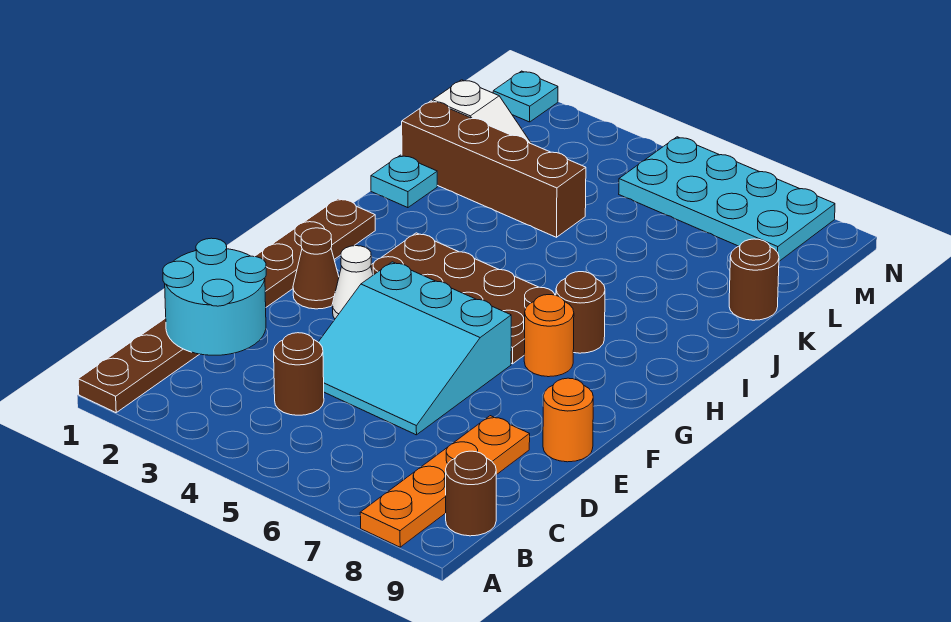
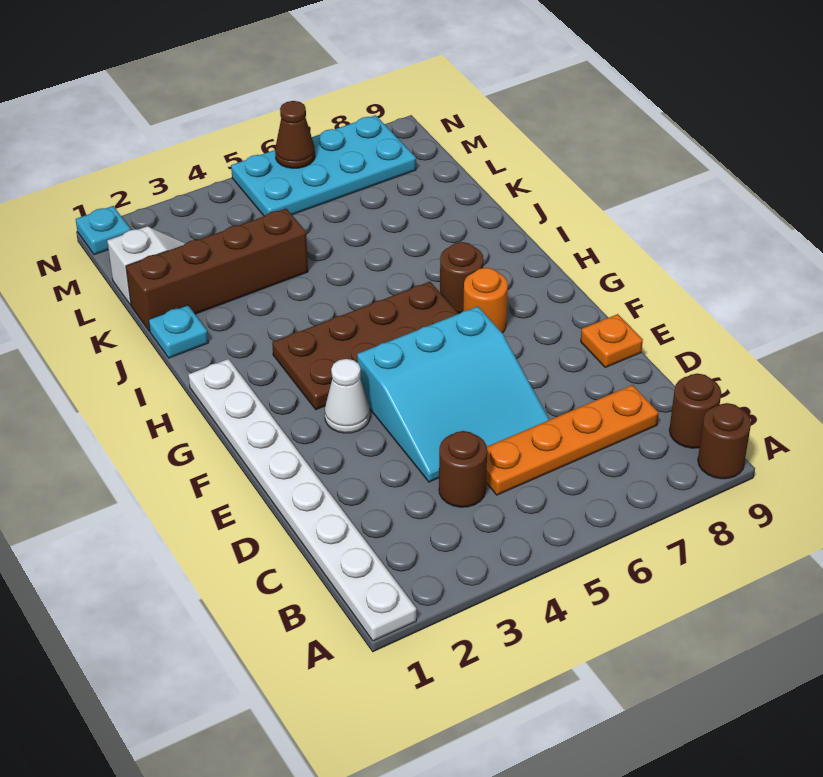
brown plate A1:H1 level 1 -> white plate A1:H1 level 1
orange plate A8:D8 level 1 -> orange plate C5:C8 level 1
cyan round brick C1:D2 level 2 -> none
orange round brick E9 level 1 -> orange plate E9 level 1
brown cone F2 level 1 -> brown cone N6 level 2
brown round brick K9 level 1 -> brown round brick A9 level 1

